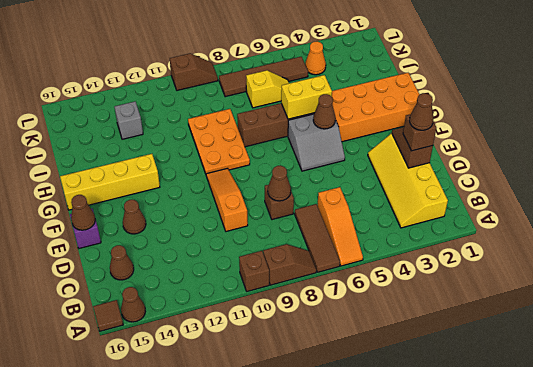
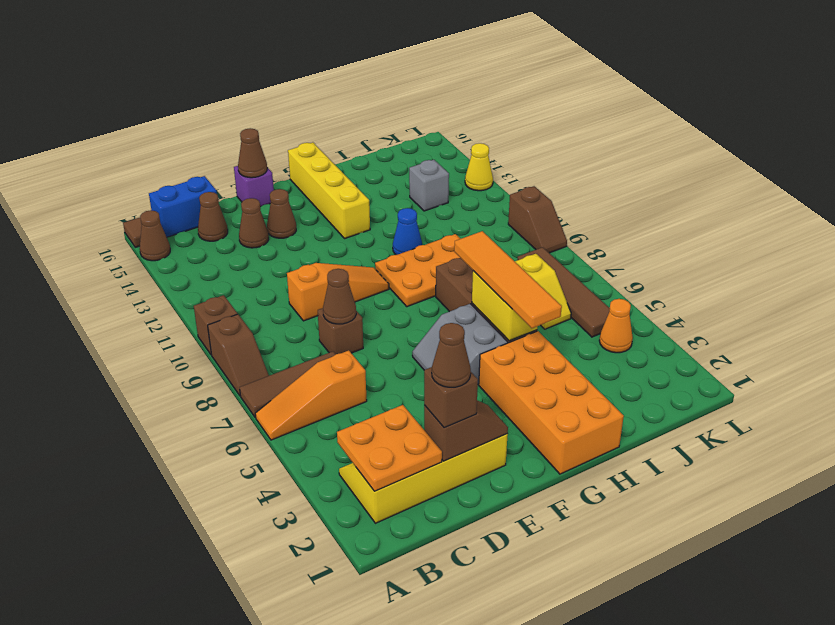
none -> orange plate B2:C3 level 2
none -> blue brick B16:C16 level 1
brown cone G5 level 2 -> brown cone D14 level 1
none -> orange tile H4:H7 level 3
none -> blue cone H11 level 1
none -> yellow cone L13 level 1

